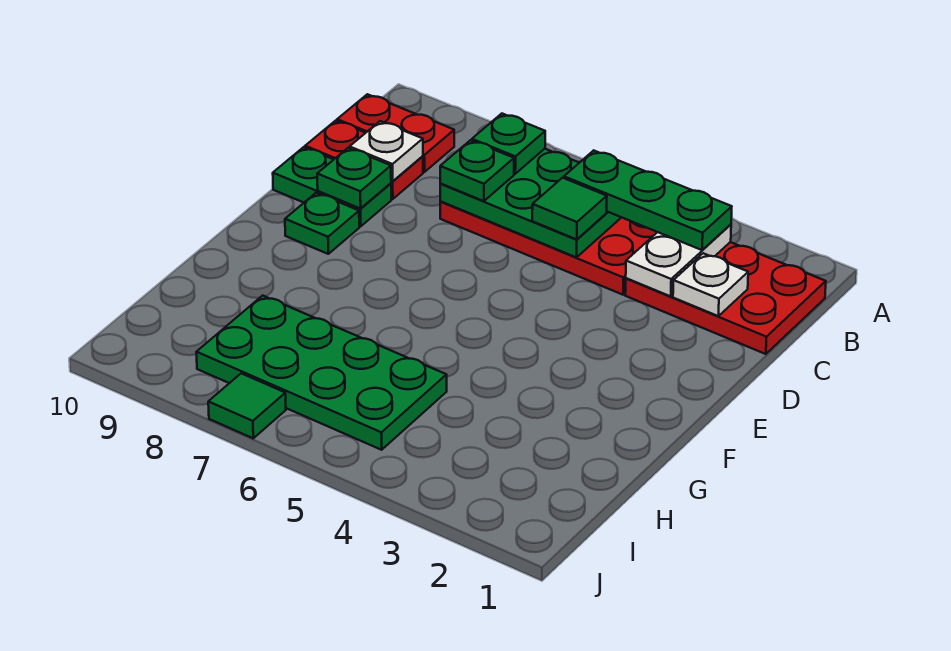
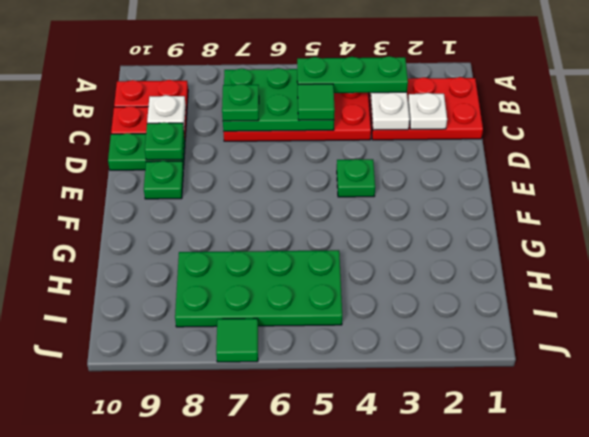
green plate B7 level 3 -> green plate E4 level 1

